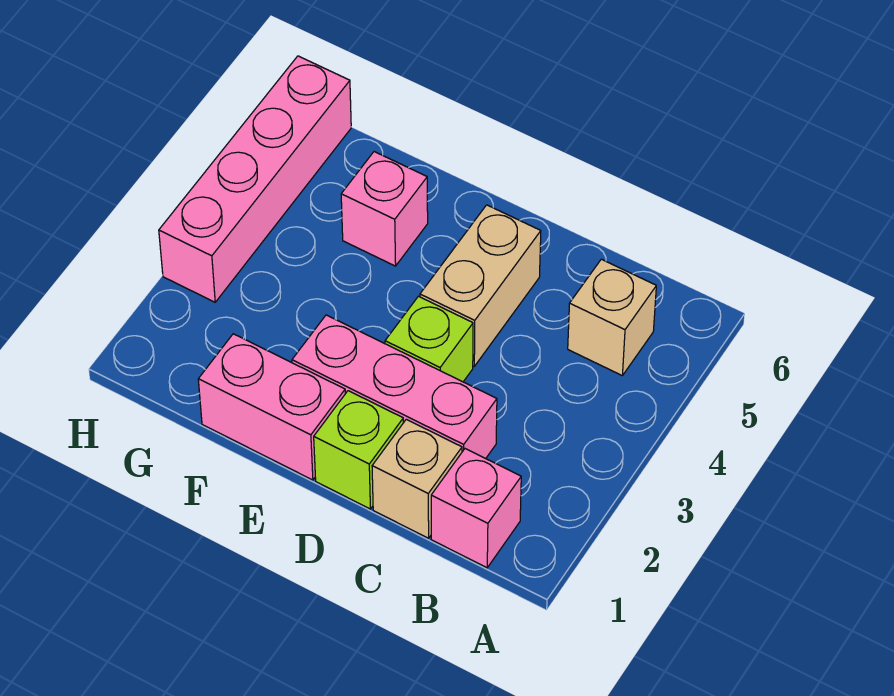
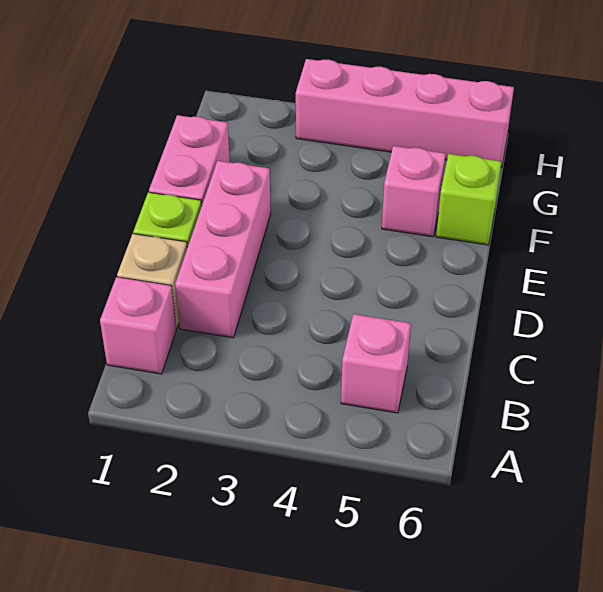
tan brick B5 level 1 -> pink brick B5 level 1
lime brick D3 level 1 -> lime brick F6 level 1
tan brick D4:D5 level 1 -> none

